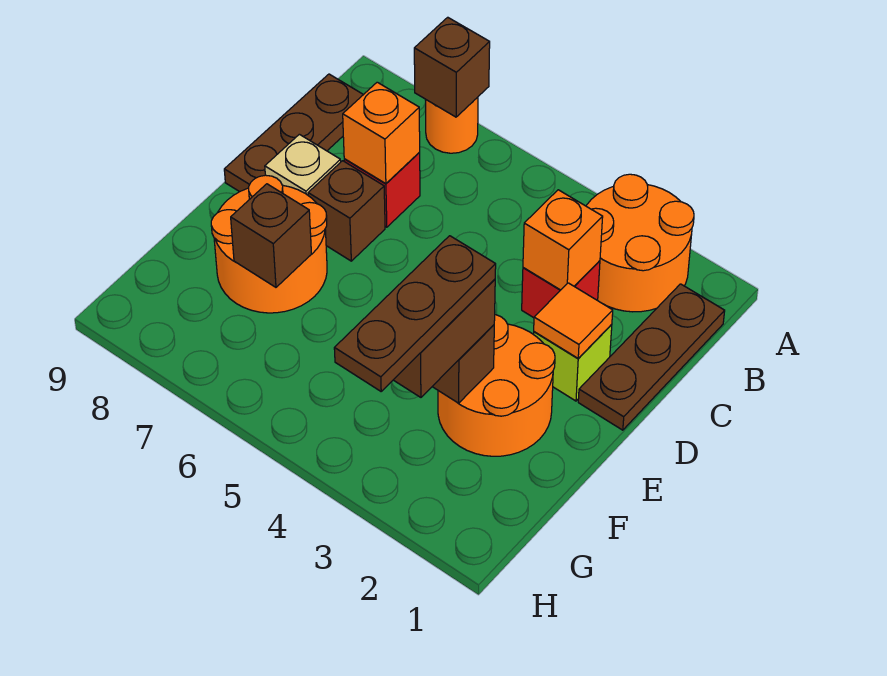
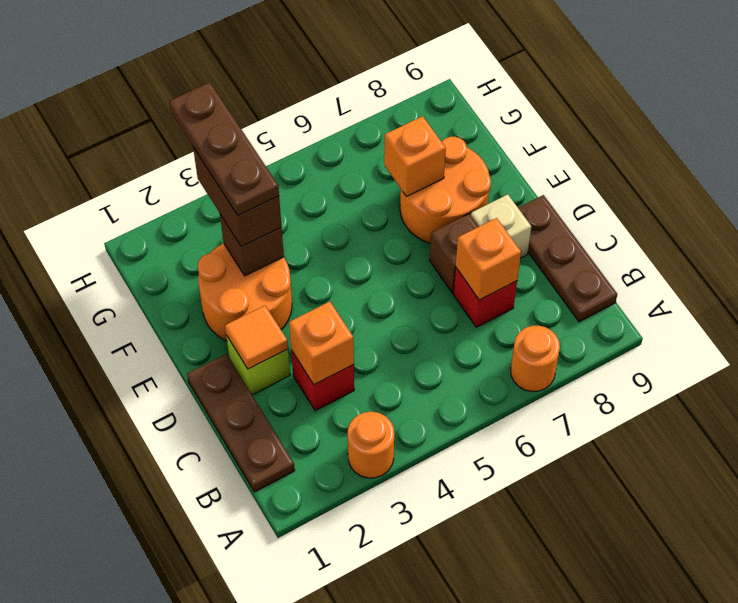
orange round brick A2:B3 level 1 -> orange round brick A3 level 1
brown brick A7 level 2 -> none
brown brick F7 level 2 -> orange brick F7 level 2

